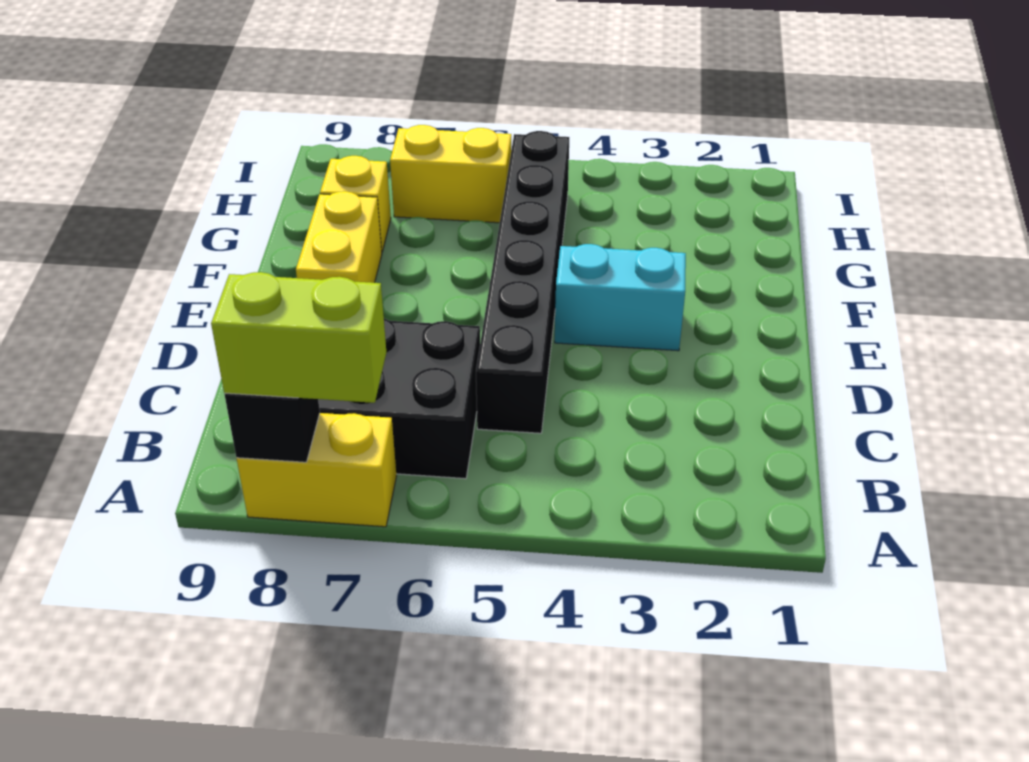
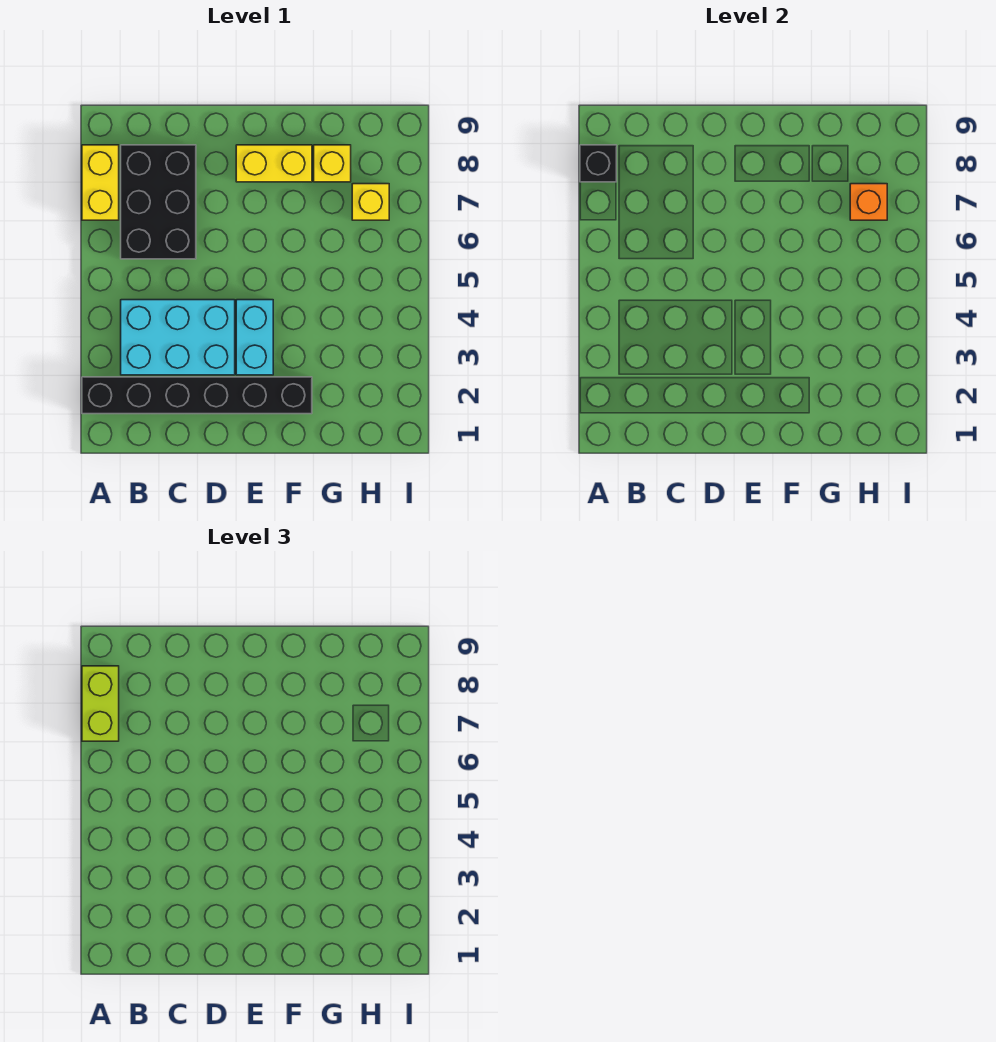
none -> cyan brick B3:D4 level 1
black brick C5:H5 level 1 -> black brick A2:F2 level 1
yellow brick H6:H7 level 1 -> yellow brick H7 level 1
none -> orange brick H7 level 2

